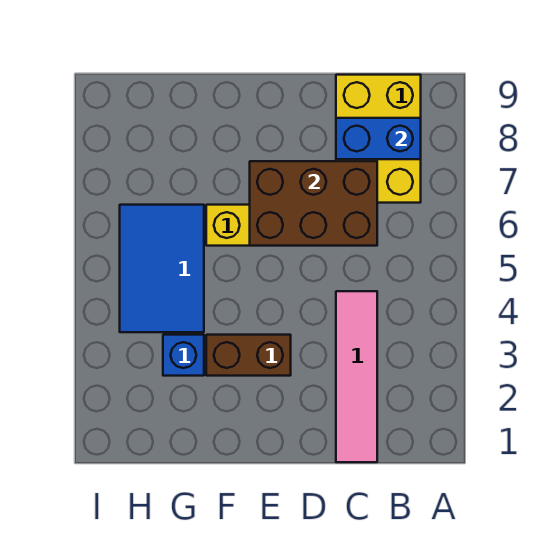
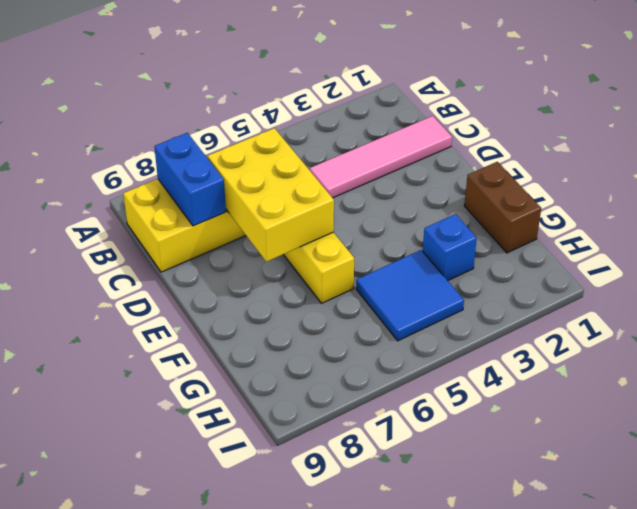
brown brick C6:E7 level 2 -> yellow brick C6:E7 level 2
brown brick E3:F3 level 1 -> brown brick F1:G1 level 1
blue tile G4:H6 level 1 -> blue tile G4:H5 level 1

